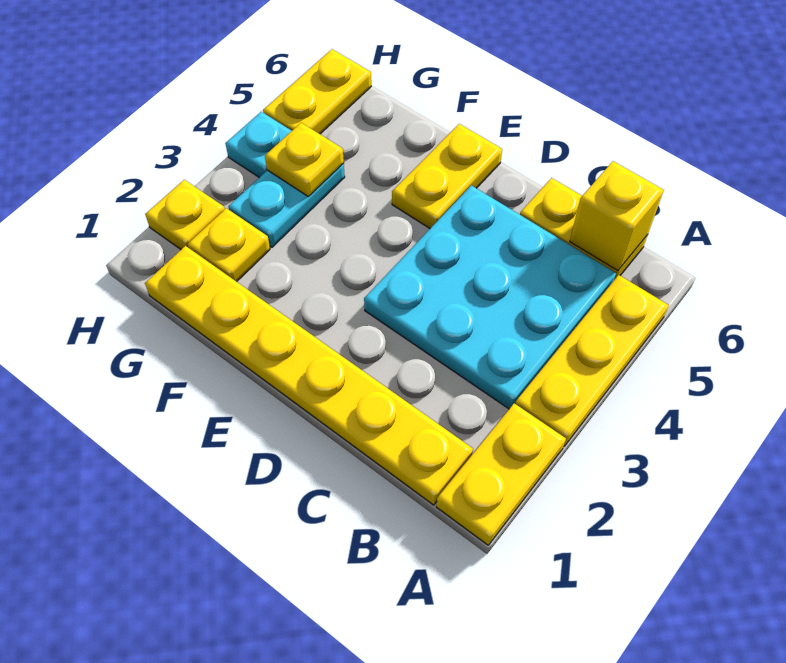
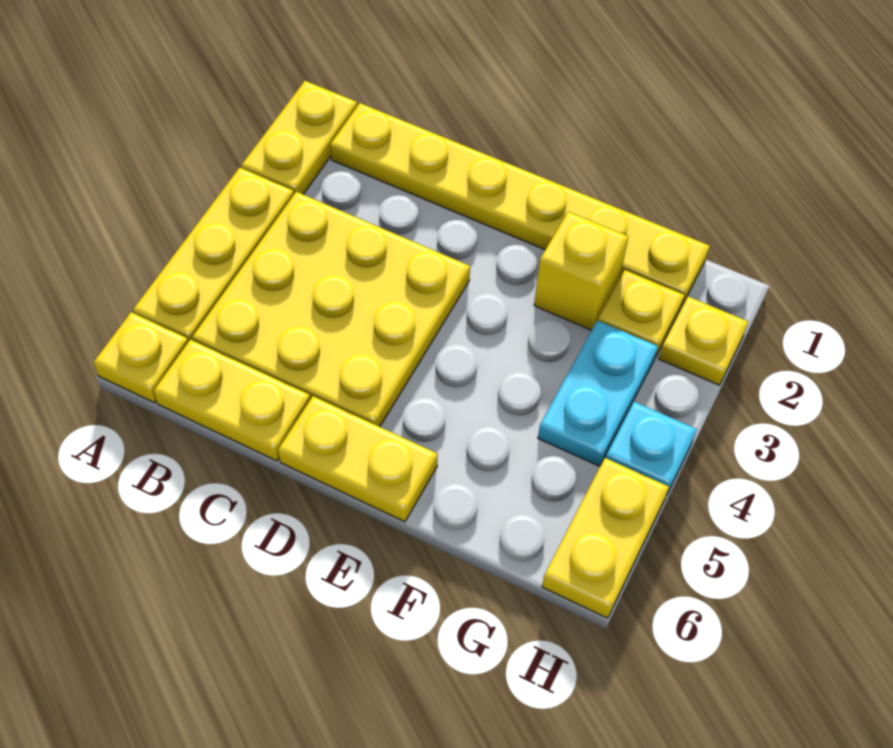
cyan plate B3:D5 level 1 -> yellow plate B3:D5 level 1
yellow brick B6 level 2 -> yellow brick F2 level 1
yellow plate E5:E6 level 1 -> yellow plate D6:E6 level 1
yellow plate G4 level 2 -> yellow plate A6 level 1

